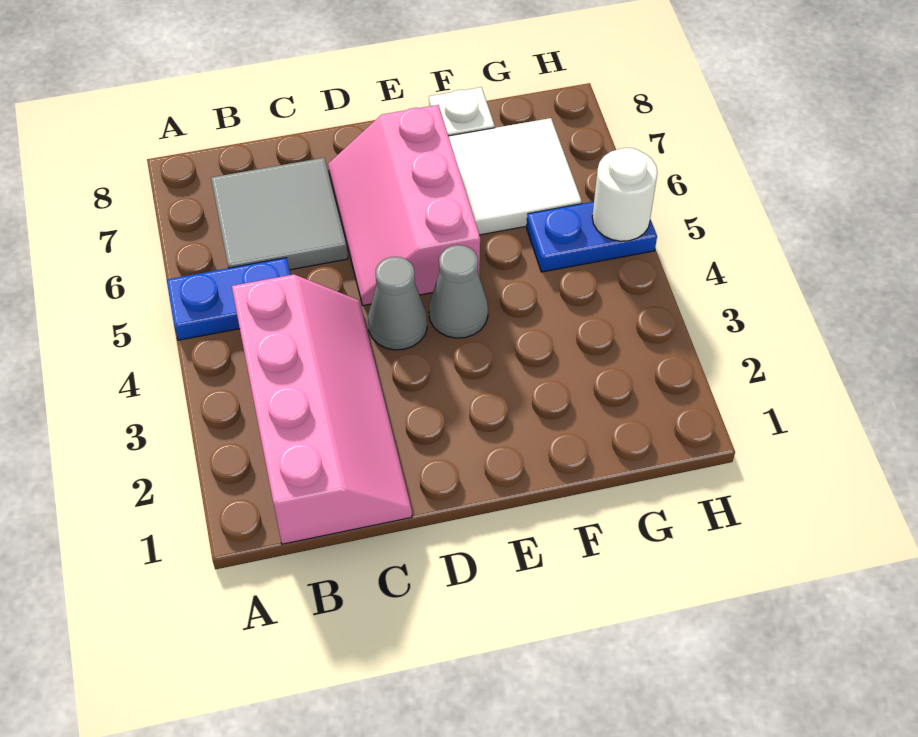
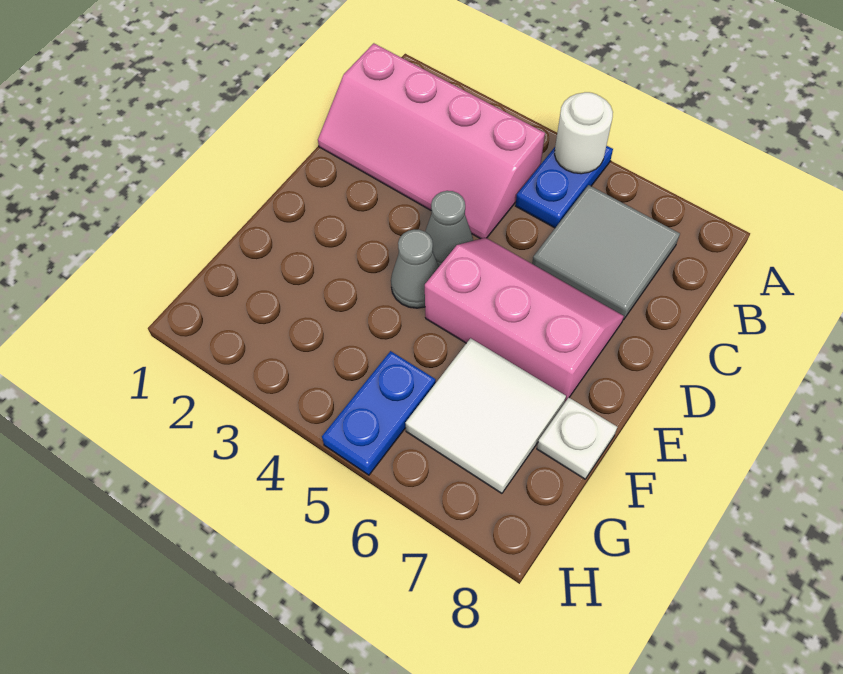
white round brick H5 level 2 -> white round brick A5 level 2

